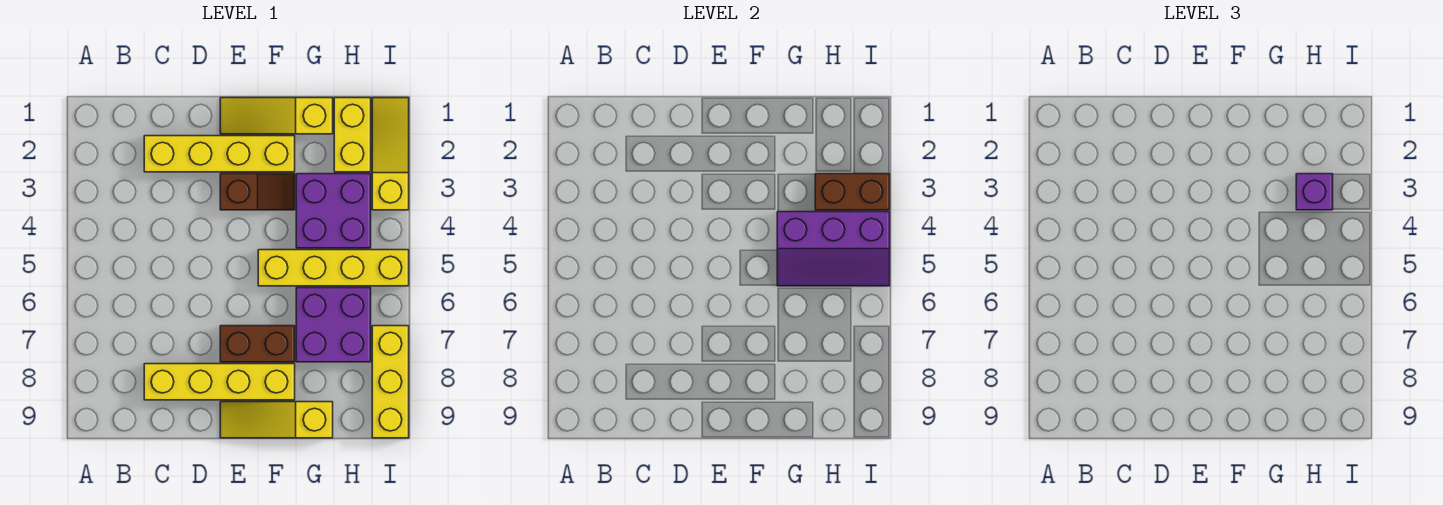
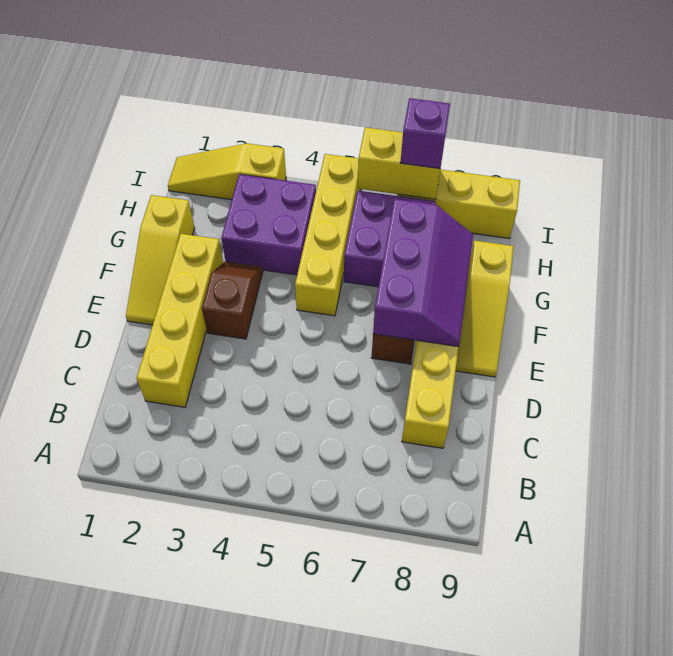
purple slope G4:I5 level 2 top 4 -> purple slope E7:G8 level 2 top 7
yellow brick H1:H2 level 1 -> yellow brick I6:I7 level 2
brown brick H3:I3 level 2 -> none
purple brick H3 level 3 -> purple brick I7 level 3

